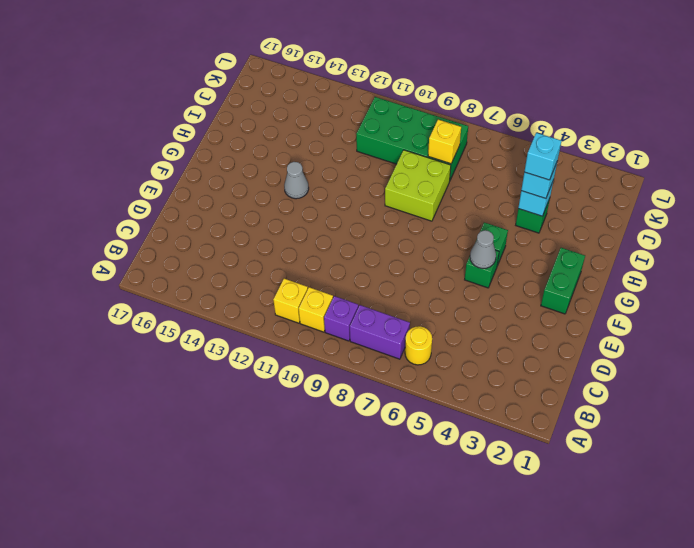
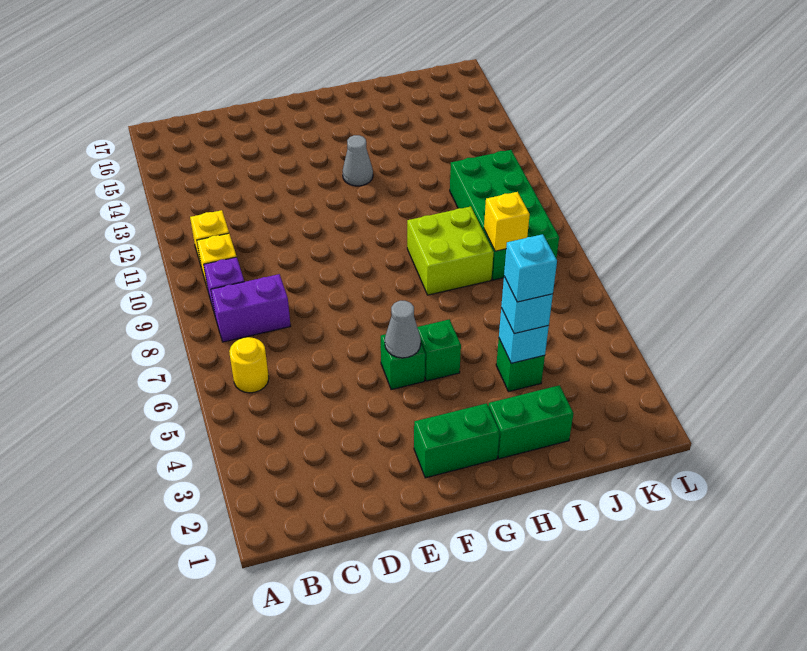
purple brick B7:B8 level 1 -> purple brick B8:C8 level 1
none -> green brick H2:I2 level 1

